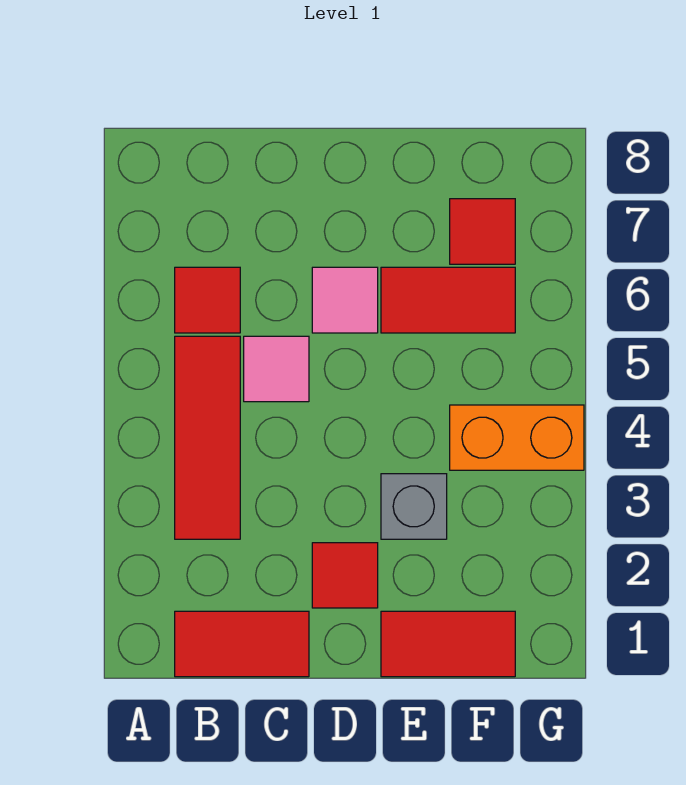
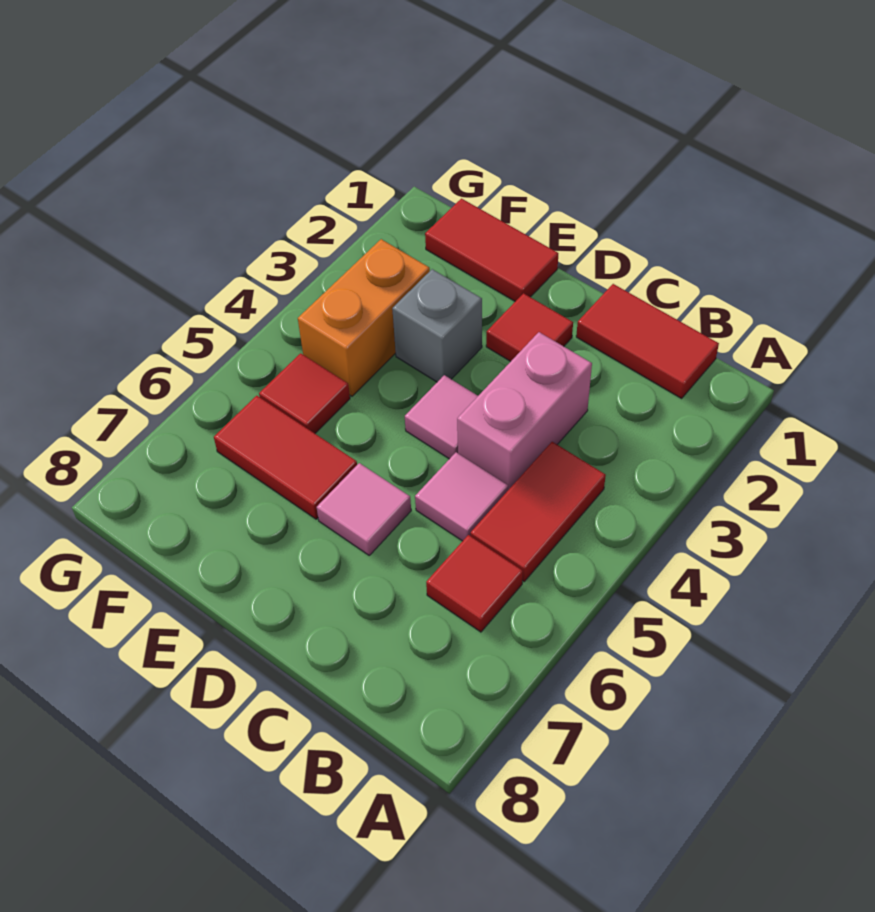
red tile B3:B5 level 1 -> red tile B4:B5 level 1
none -> pink brick C3:C4 level 1
none -> pink tile D4 level 1
orange brick F4:G4 level 1 -> orange brick F3:F4 level 1
red tile F7 level 1 -> red tile F5 level 1

